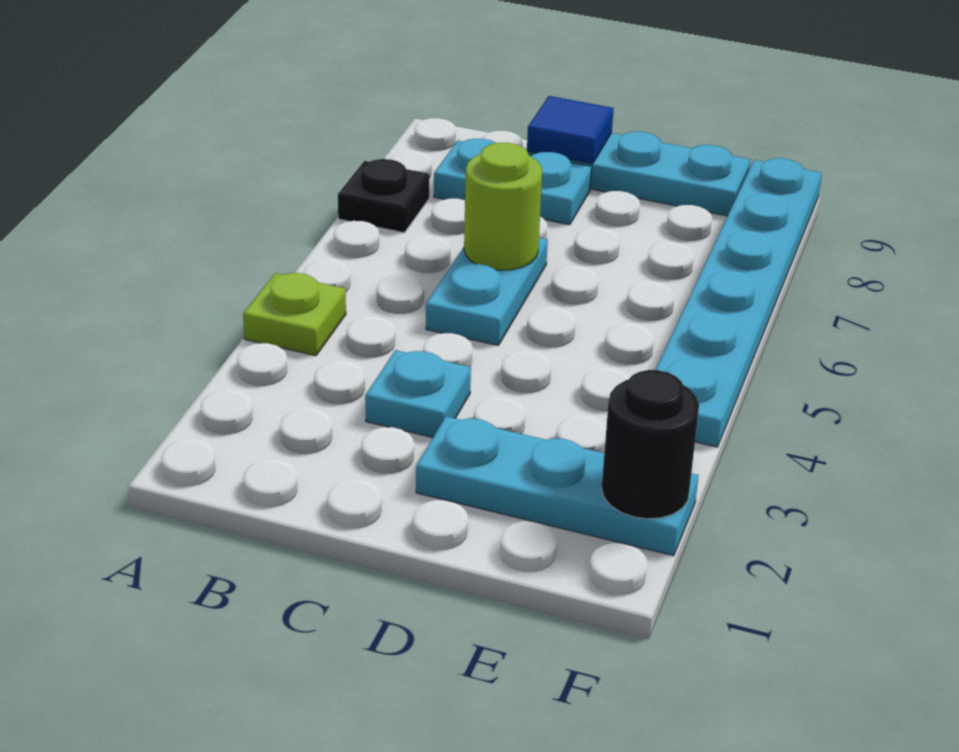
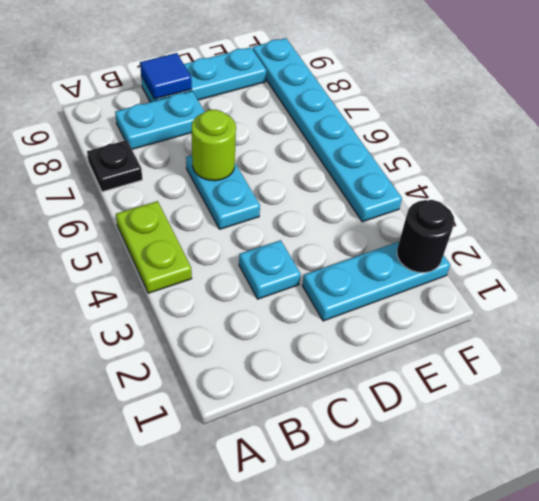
lime plate A4 level 1 -> lime plate A4:A5 level 1

